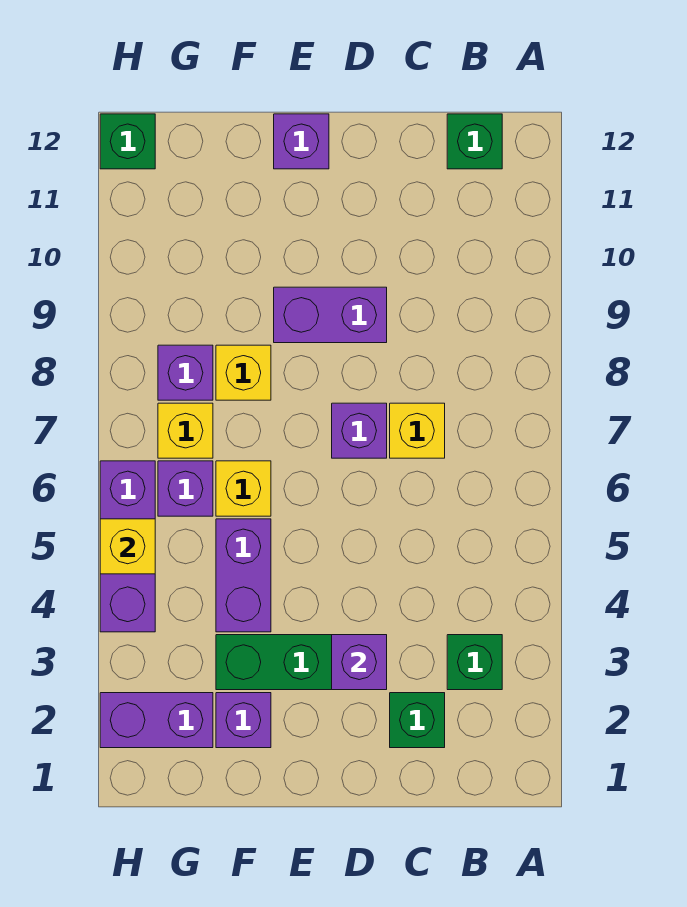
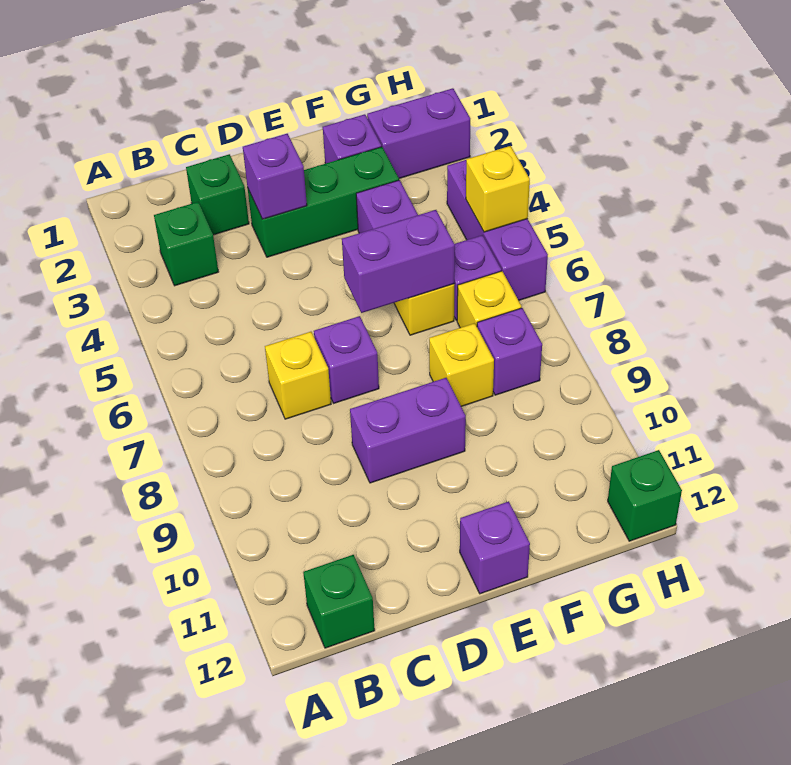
none -> purple brick E6:F6 level 2

